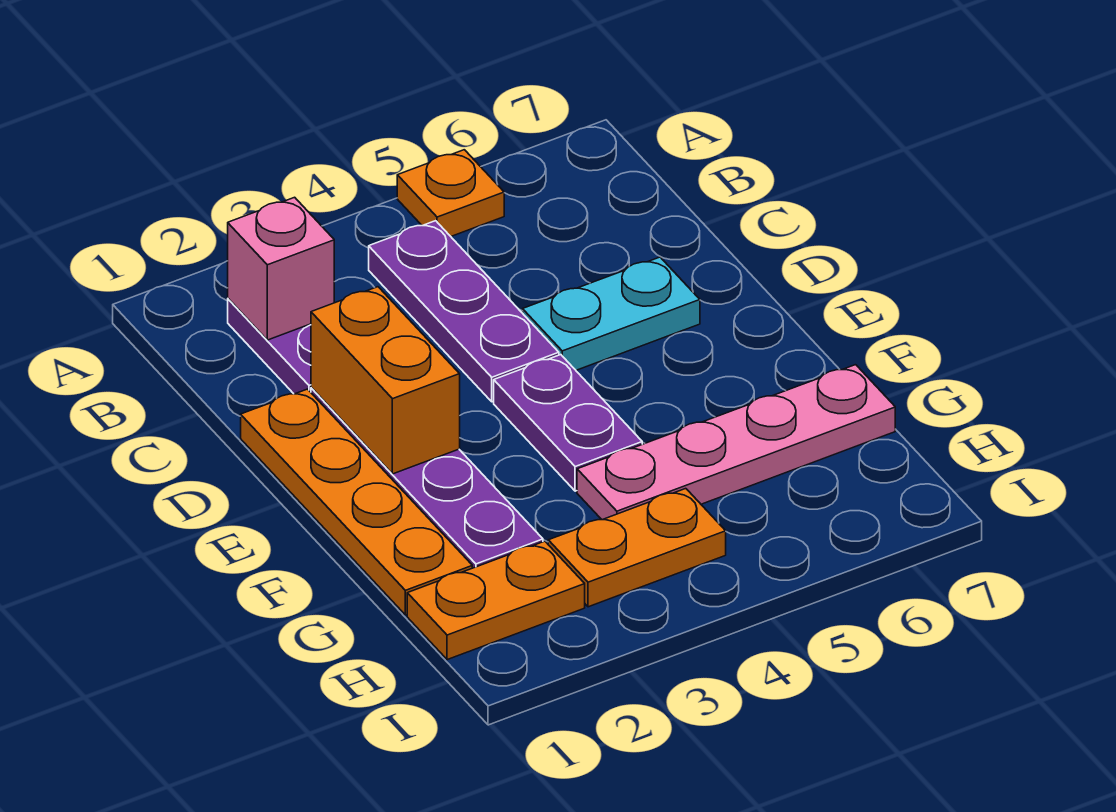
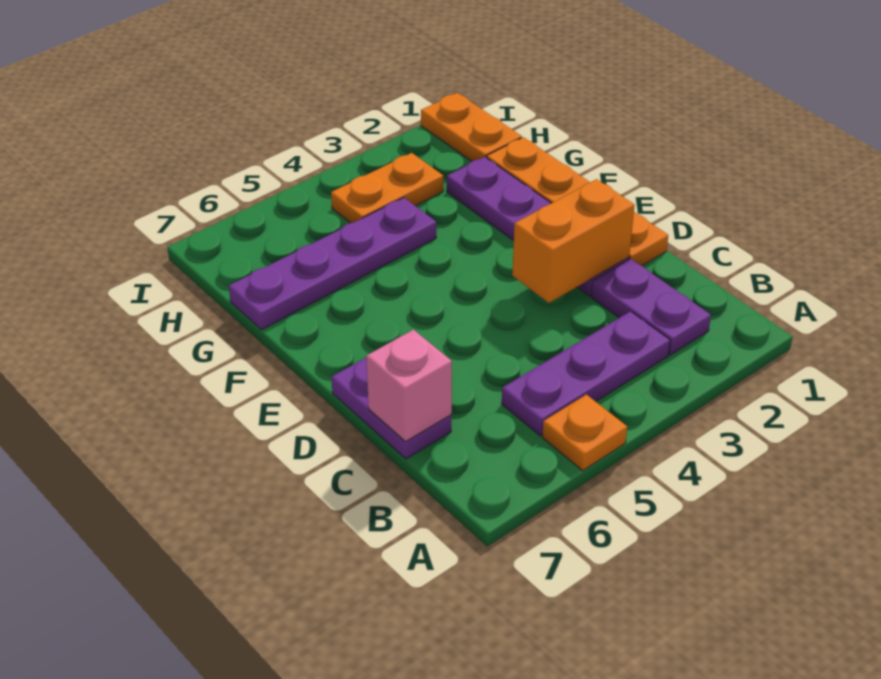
pink brick B2 level 2 -> pink brick C7 level 2
purple plate B4:D4 level 1 -> purple plate B3:B5 level 1
orange brick D2:E2 level 2 -> orange brick D2:D3 level 2
cyan plate D5:D6 level 1 -> none
purple plate E4:F4 level 1 -> purple plate C7:D7 level 1
pink plate G4:G7 level 1 -> purple plate G4:G7 level 1
orange plate H1:H2 level 1 -> orange plate H1:I1 level 1

